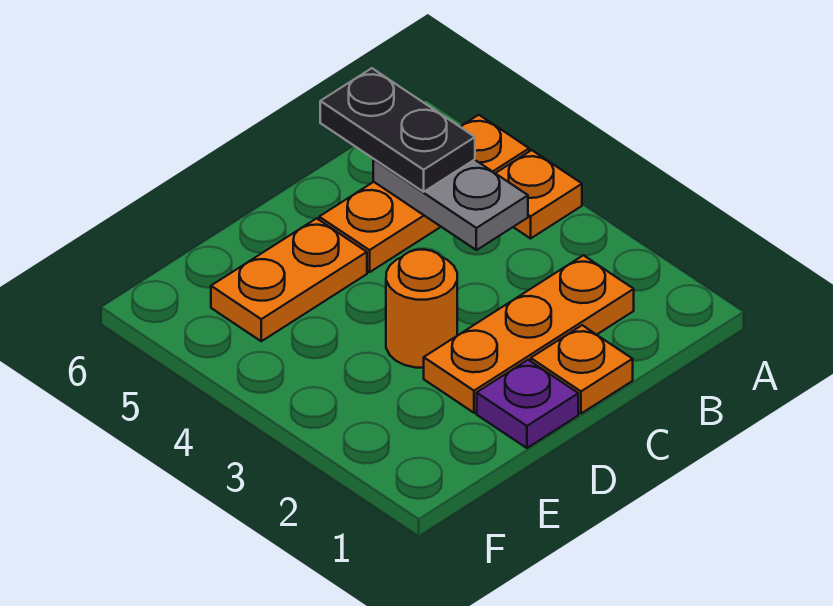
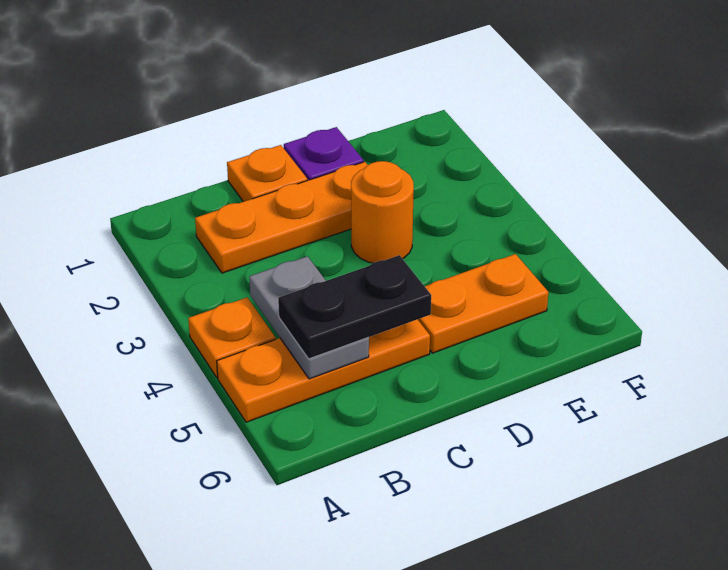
black plate B5:B6 level 3 -> black plate B5:C5 level 3

